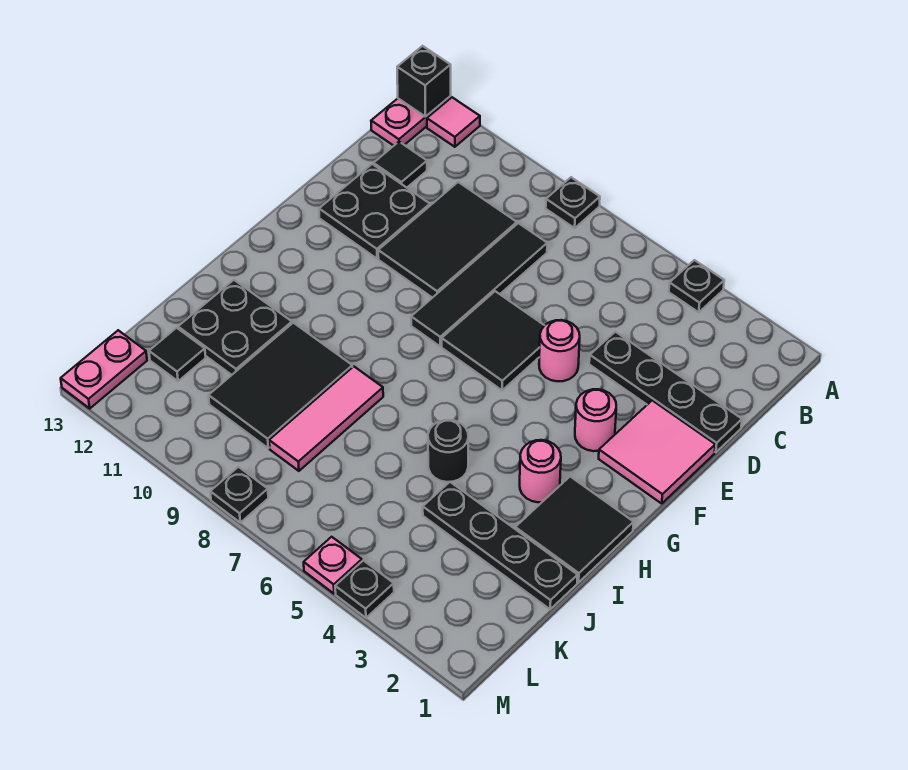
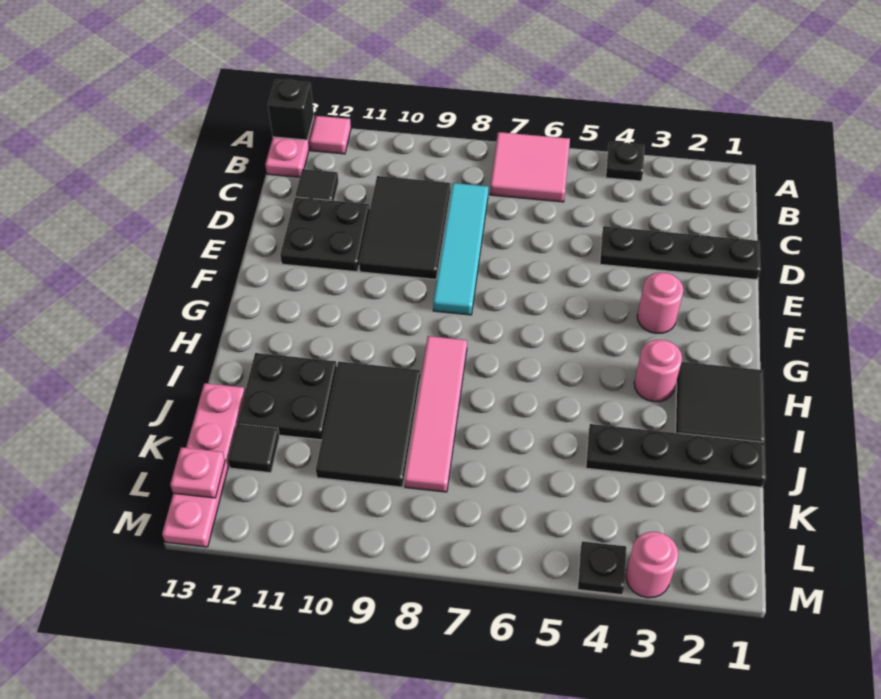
black plate A8 level 1 -> none
black tile C8:F8 level 1 -> cyan tile C8:F8 level 1
pink tile E1:F2 level 1 -> pink tile A6:B7 level 1
pink round brick E5 level 1 -> pink round brick M3 level 1
black tile E6:F7 level 1 -> none
black round brick I5 level 1 -> none
pink tile I8:K8 level 1 -> pink tile H8:K8 level 1
pink plate L13:M13 level 1 -> pink plate J13:M13 level 1
pink plate M5 level 1 -> pink plate L13 level 2
black plate M8 level 1 -> none

